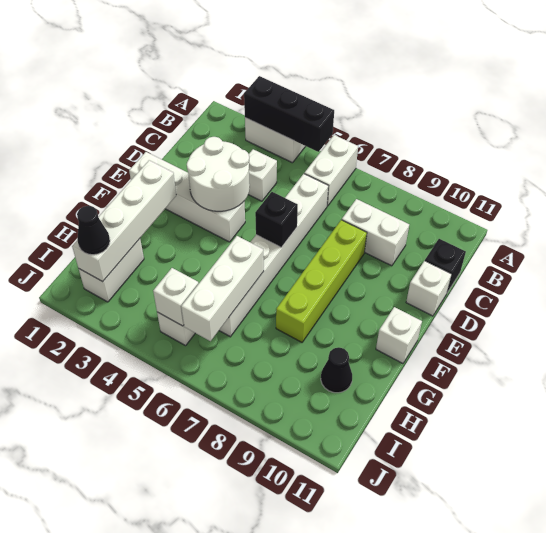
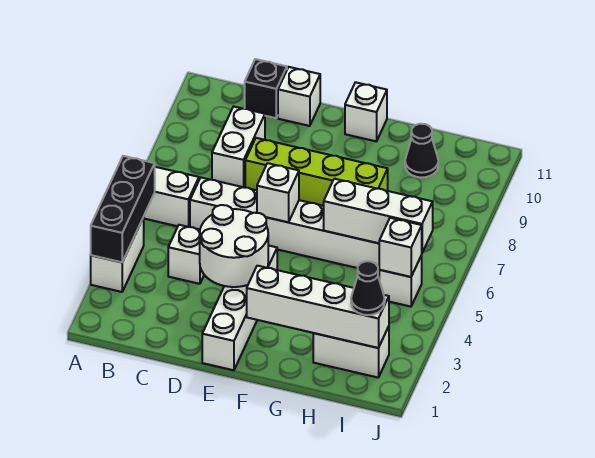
black brick E6 level 2 -> white brick E6 level 2

